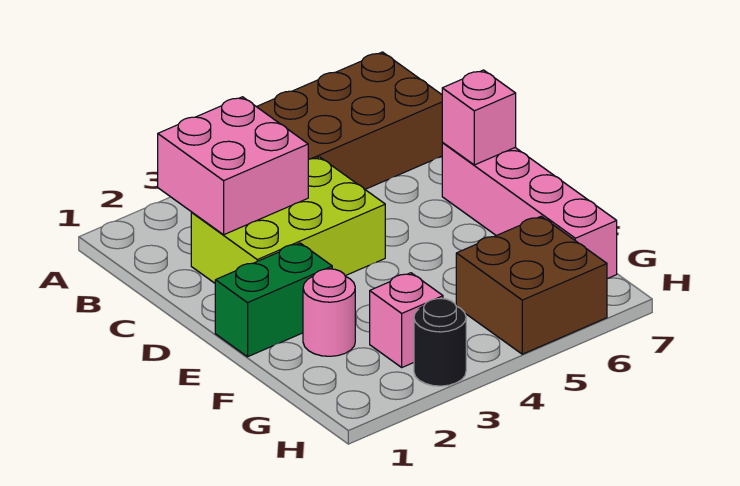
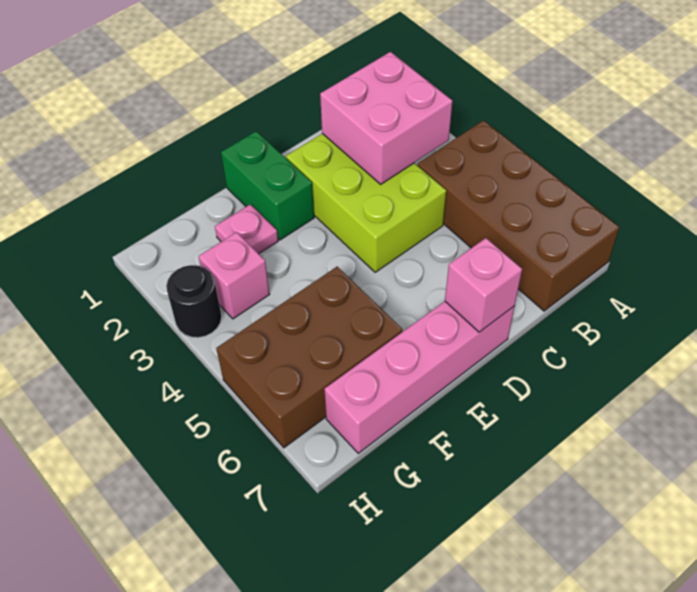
pink round brick F2 level 1 -> pink plate F2 level 1
brown brick G5:H6 level 1 -> brown brick F5:H6 level 1

